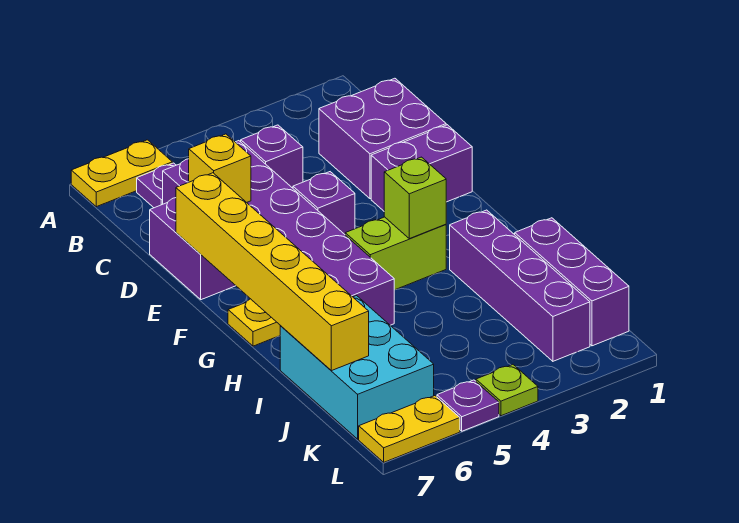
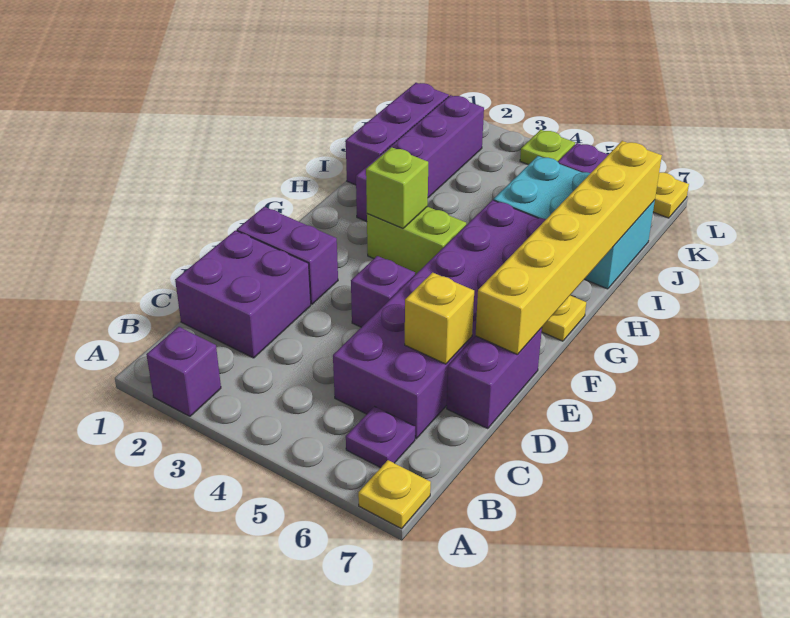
yellow plate A6:A7 level 1 -> yellow plate A7 level 1
purple brick C4 level 1 -> purple brick A2 level 1
cyan brick I6:K7 level 1 -> cyan brick I5:J7 level 1

